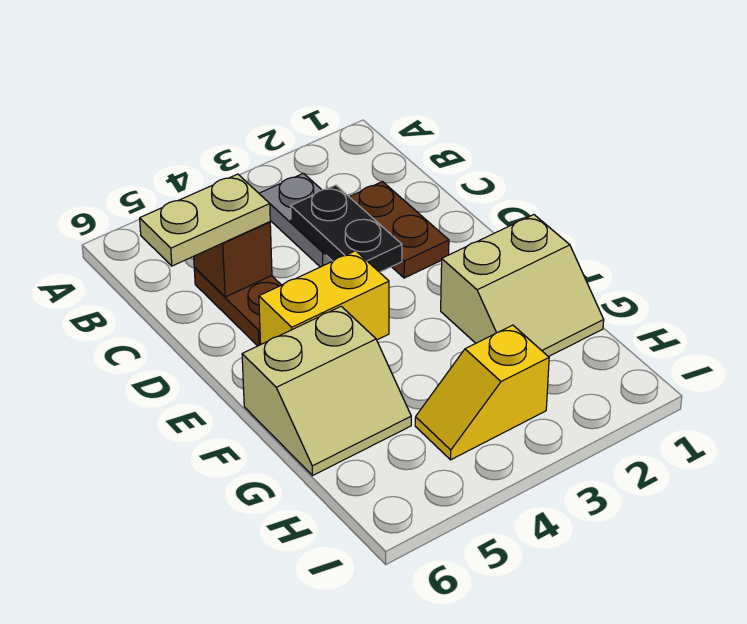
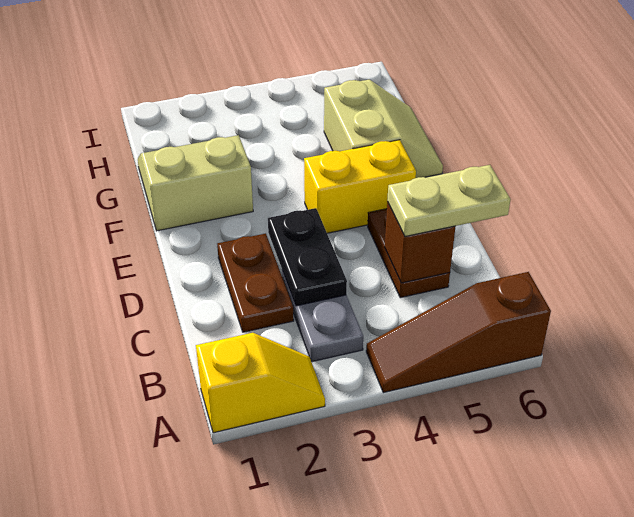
none -> brown slope A4:A6 level 1 top 6
tan slope F5:G6 level 1 top F -> tan slope F5:G6 level 1 top 5
yellow slope H3:H4 level 1 top 3 -> yellow slope A1:A2 level 1 top 1

